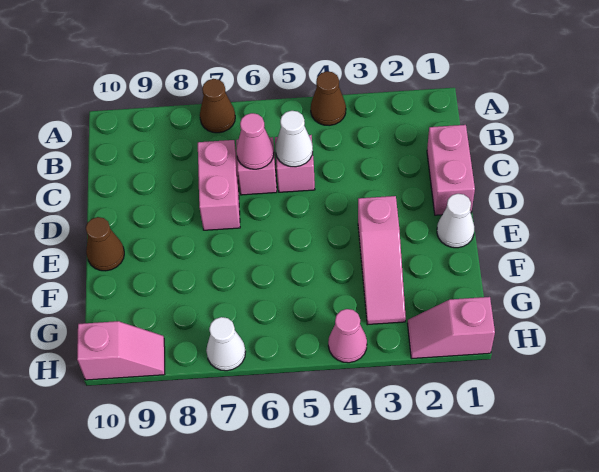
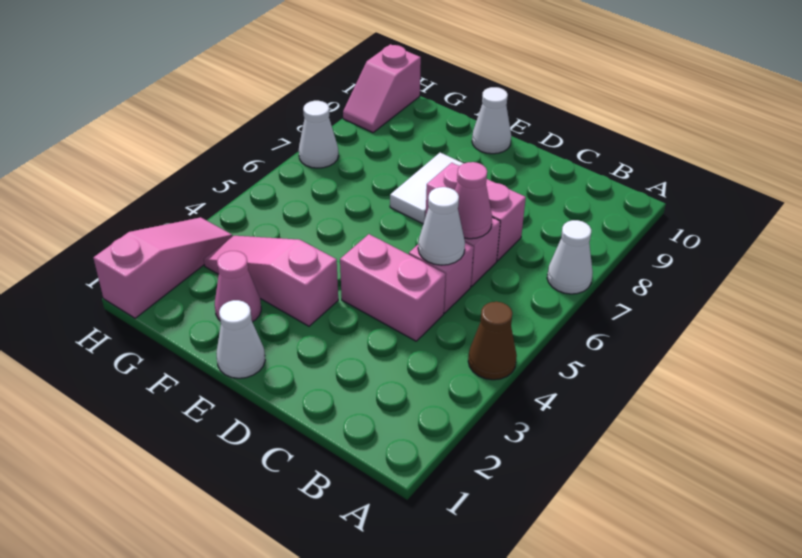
brown cone A7 level 1 -> white cone A7 level 1
pink brick C1:D1 level 1 -> pink brick C4:D4 level 1
none -> white tile E7:E8 level 1
brown cone E10 level 1 -> white cone E10 level 1
pink slope H1:H2 level 1 top 1 -> pink slope H1:H3 level 1 top 1
pink cone H4 level 1 -> pink cone F2 level 1

